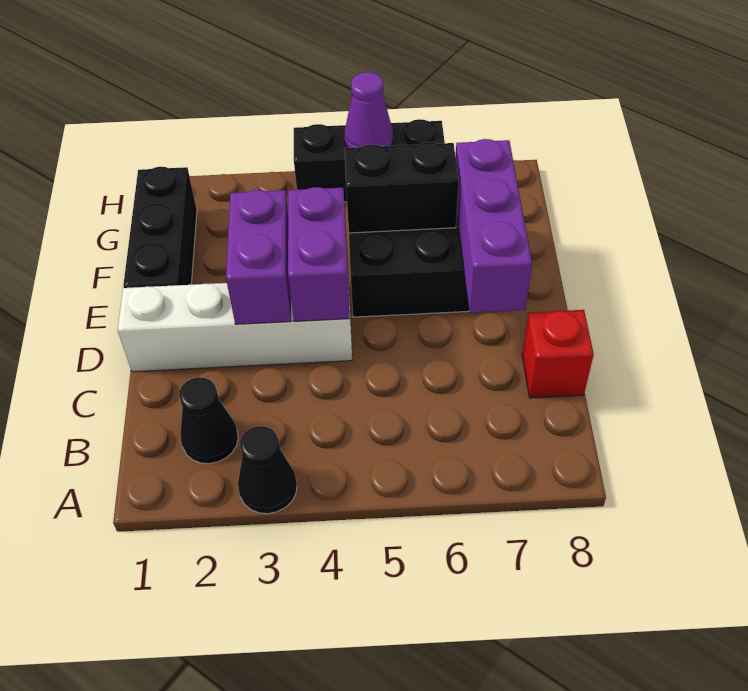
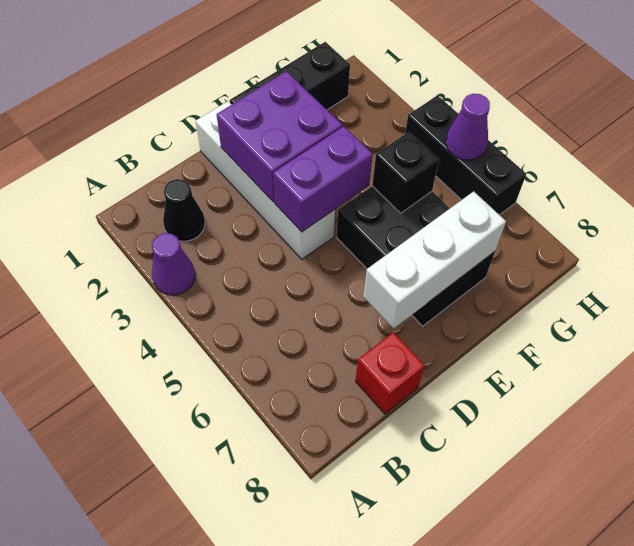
black cone A3 level 1 -> purple cone A3 level 1
purple brick D3:E3 level 2 -> purple brick D2:E3 level 2
purple brick D7:F7 level 2 -> white brick D7:F7 level 2
black brick F5:F6 level 2 -> black brick F5 level 2

